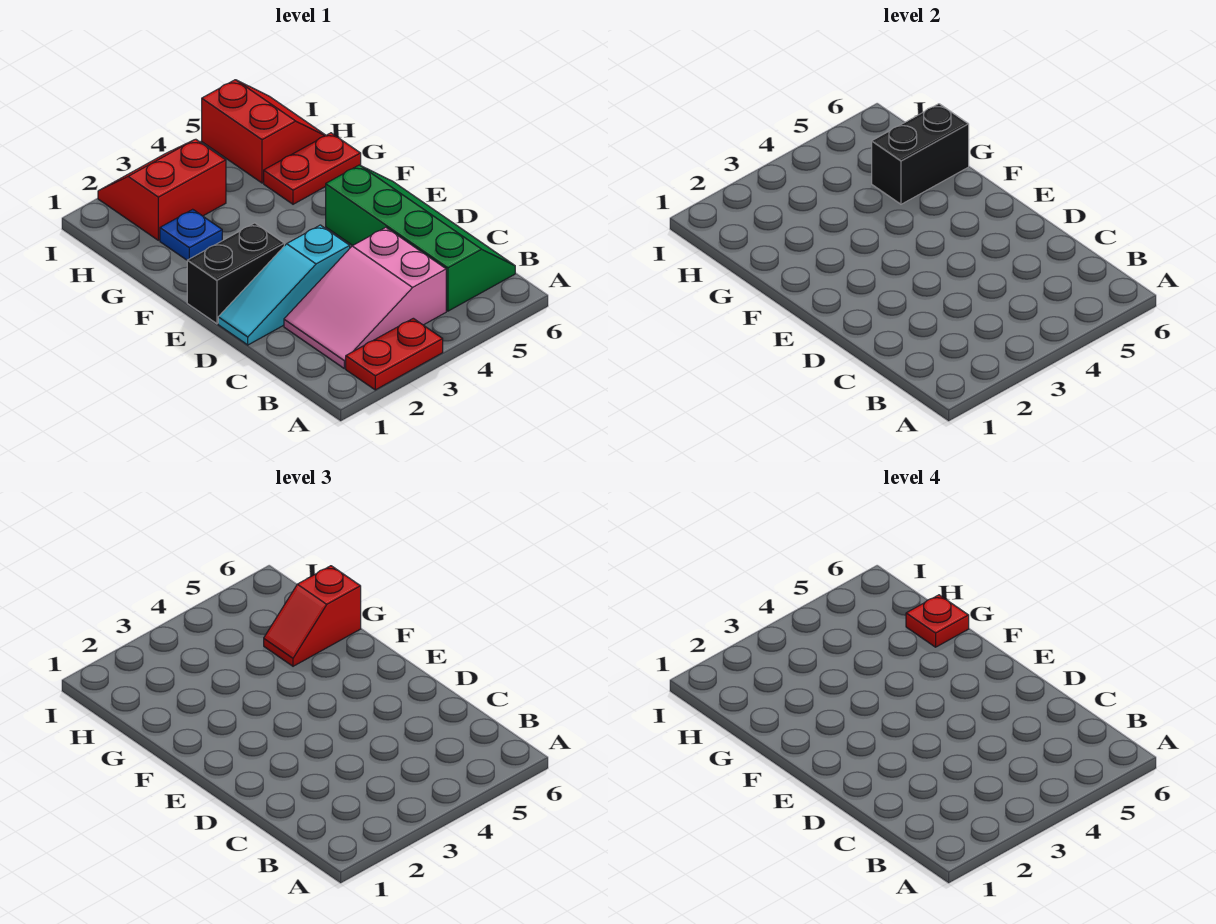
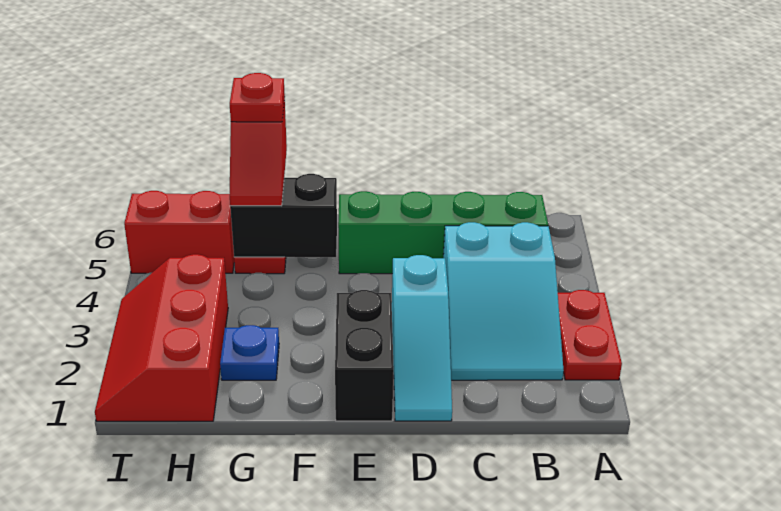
pink slope B2:C4 level 1 top 4 -> cyan slope B2:C4 level 1 top 4
black brick G5:G6 level 2 -> black brick F5:G5 level 2
red slope H2:I3 level 1 top H -> red slope H1:I3 level 1 top H

